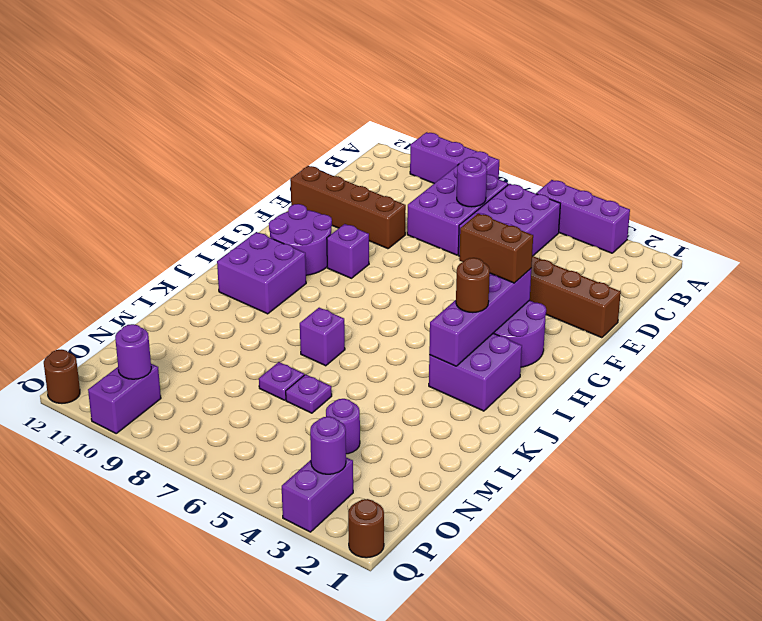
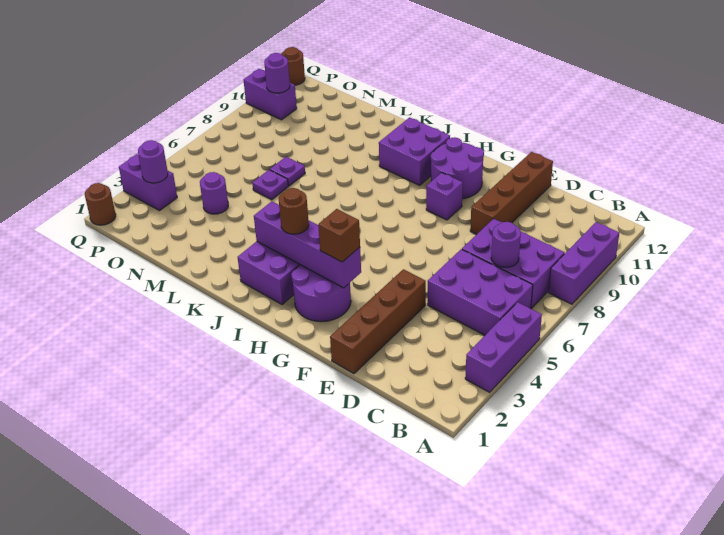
brown brick G3:G4 level 3 -> brown brick G3 level 3
purple brick K7 level 1 -> none

